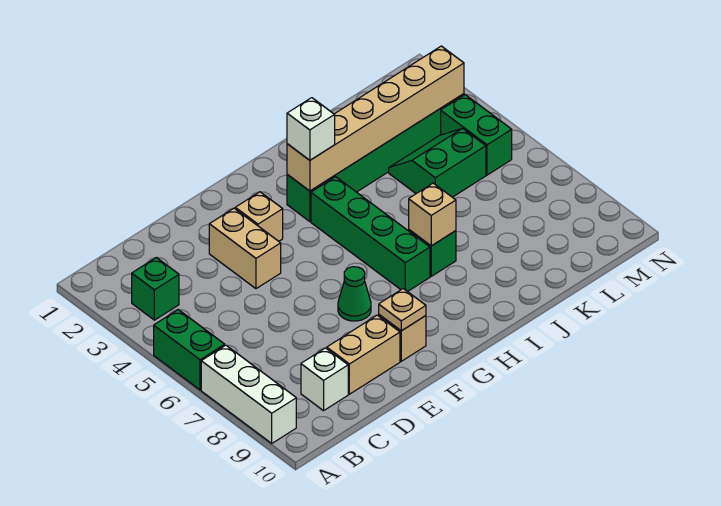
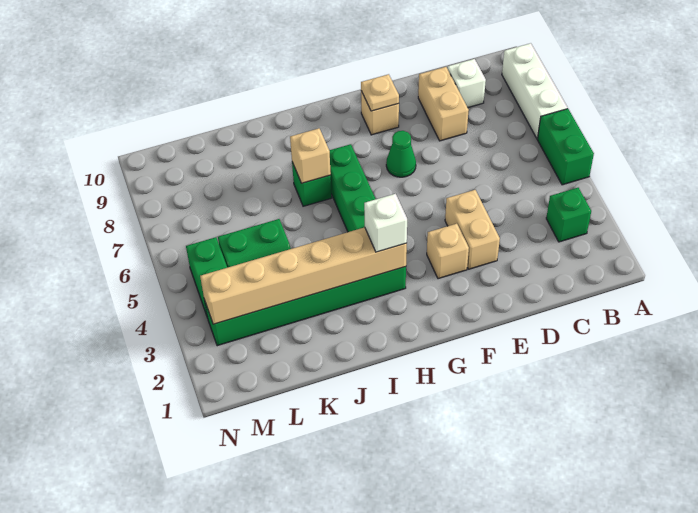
tan brick D9:E9 level 1 -> tan brick D8:D9 level 1

